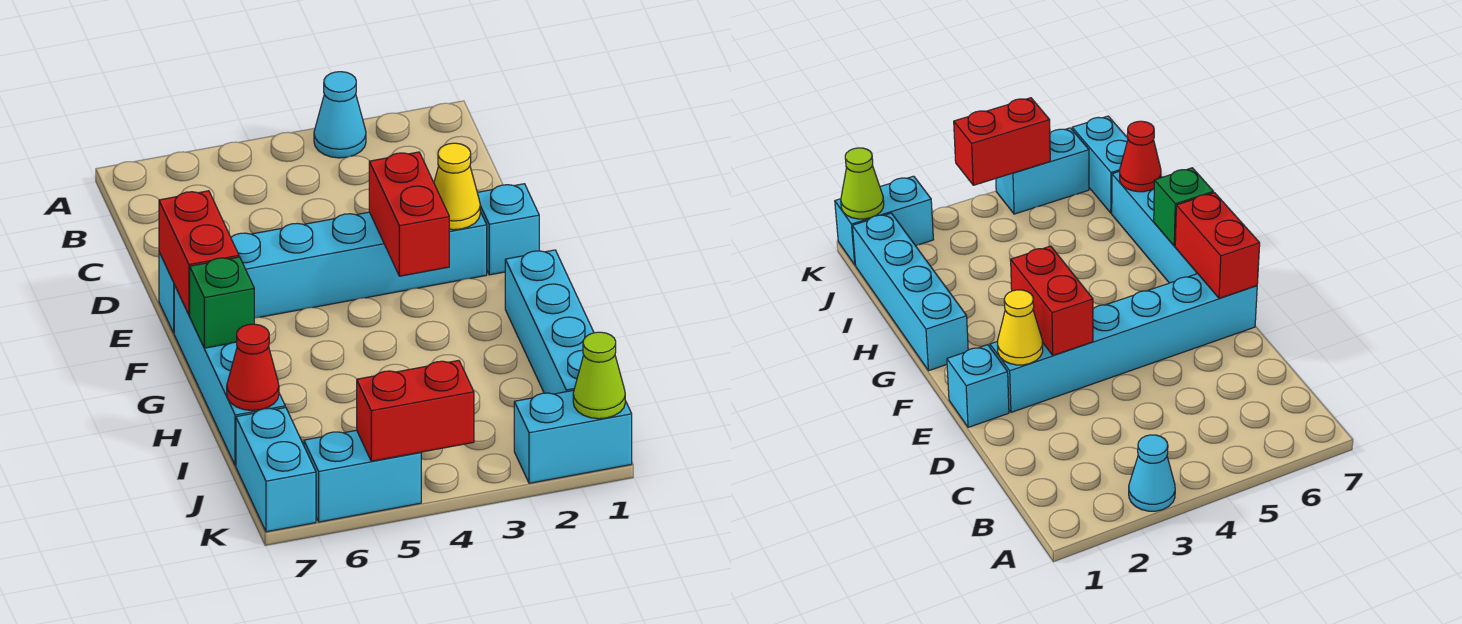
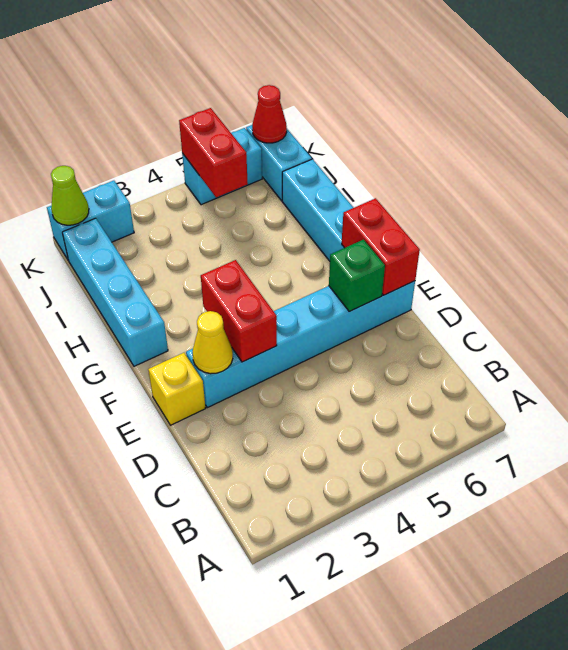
cyan cone A3 level 1 -> none
cyan brick E1 level 1 -> yellow brick E1 level 1
green brick G7 level 2 -> green brick E6 level 2
red cone I7 level 2 -> red cone K7 level 2
red brick K4:K5 level 2 -> red brick J5:K5 level 2

